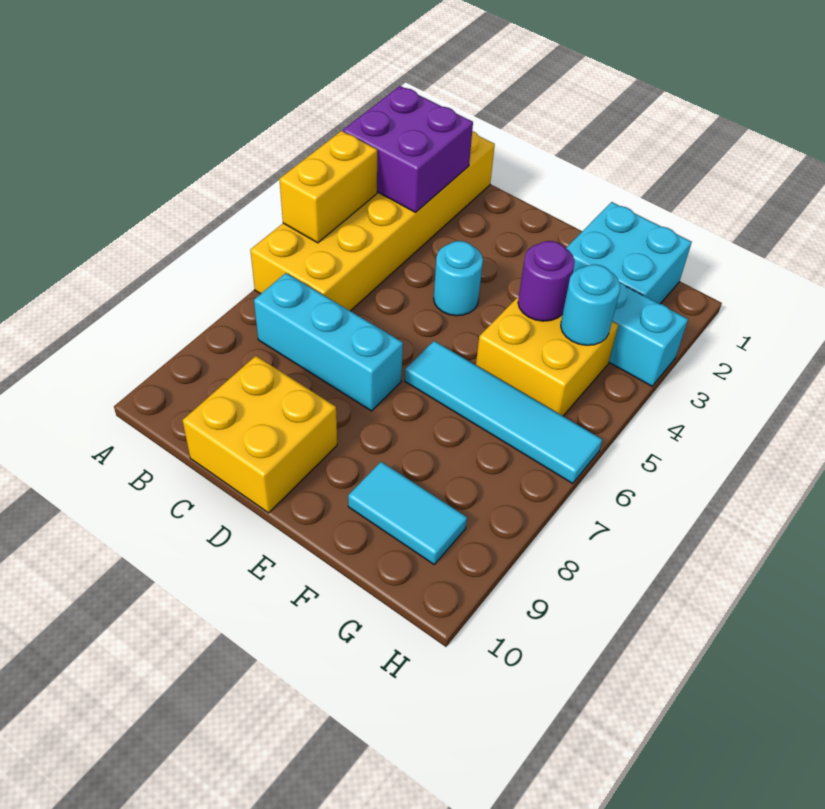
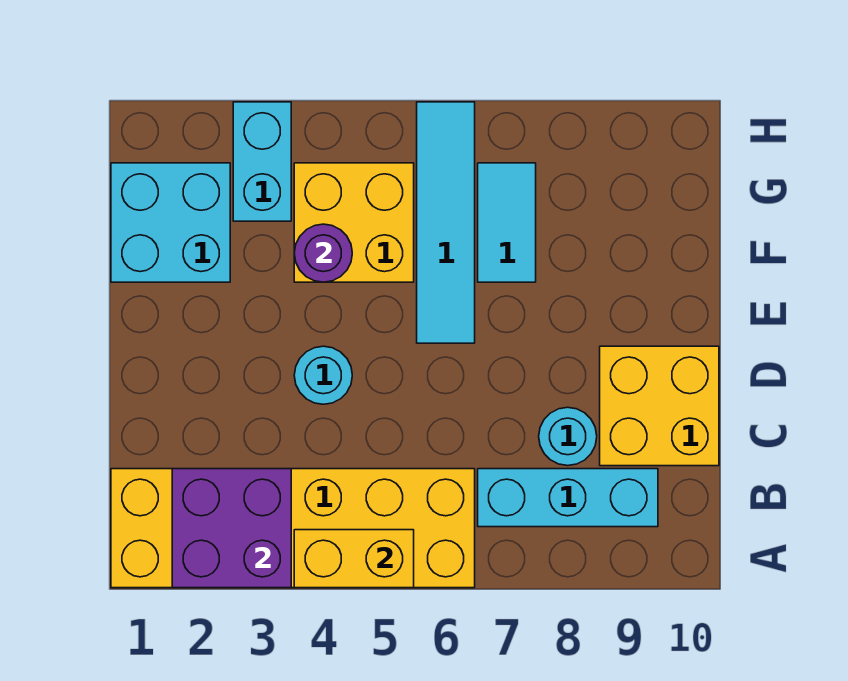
cyan brick B7:D7 level 1 -> cyan brick B7:B9 level 1
cyan tile F9:G9 level 1 -> cyan tile F7:G7 level 1
cyan round brick G4 level 2 -> cyan round brick C8 level 1

